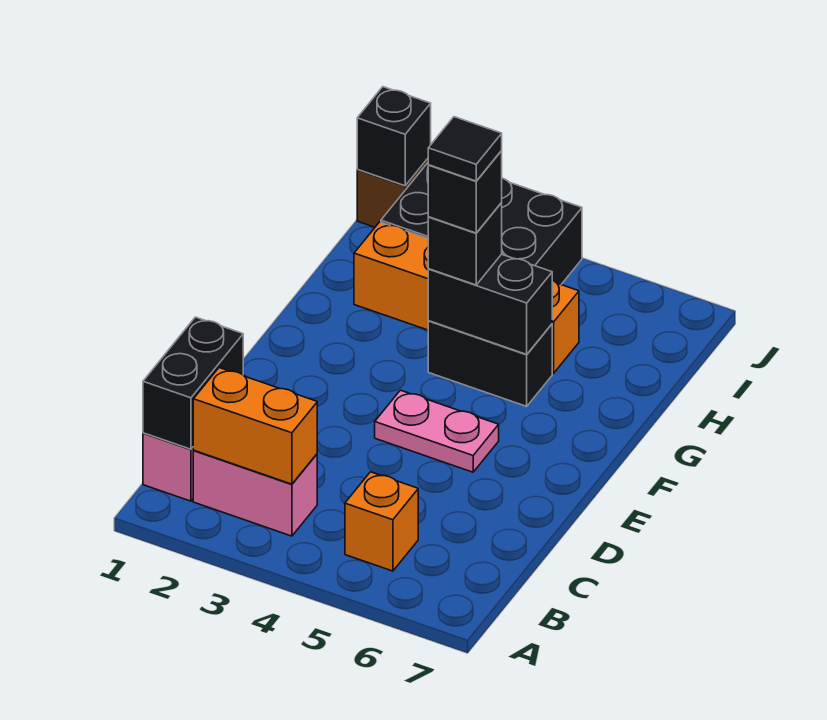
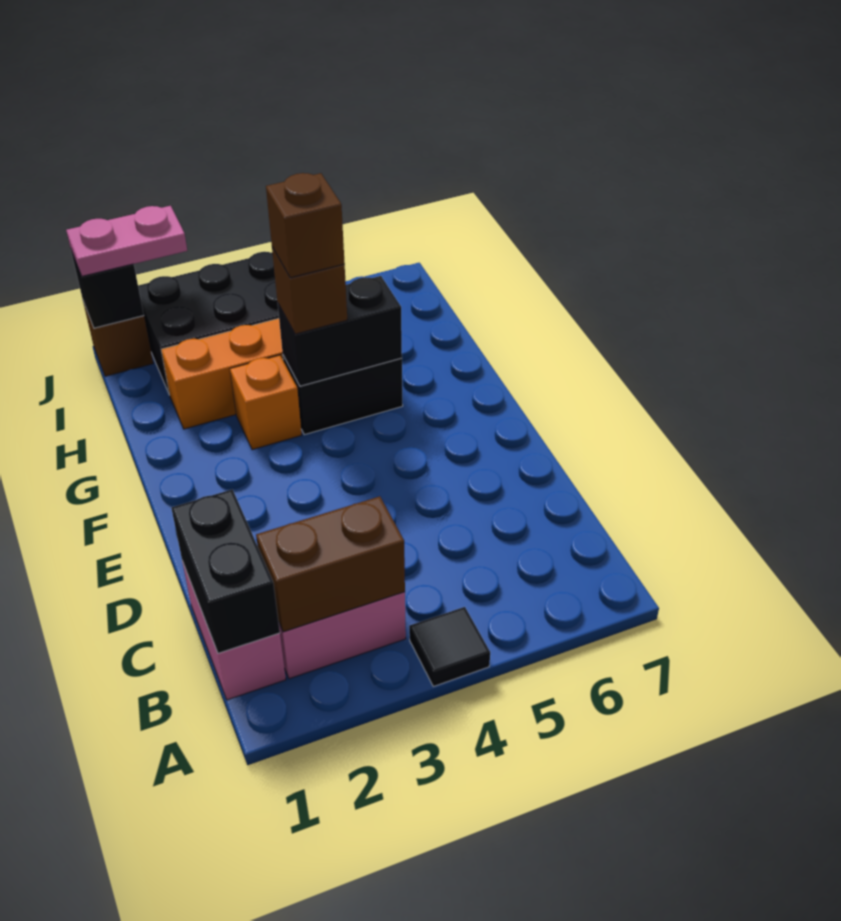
orange brick B2:B3 level 2 -> brown brick B2:B3 level 2
orange brick B5 level 1 -> orange brick G3 level 1
pink plate E4:E5 level 1 -> pink plate J1:J2 level 3
black brick G4 level 3 -> brown brick G4 level 3
black brick G4 level 4 -> brown brick G4 level 4
black tile G4 level 5 -> black tile A4 level 1

